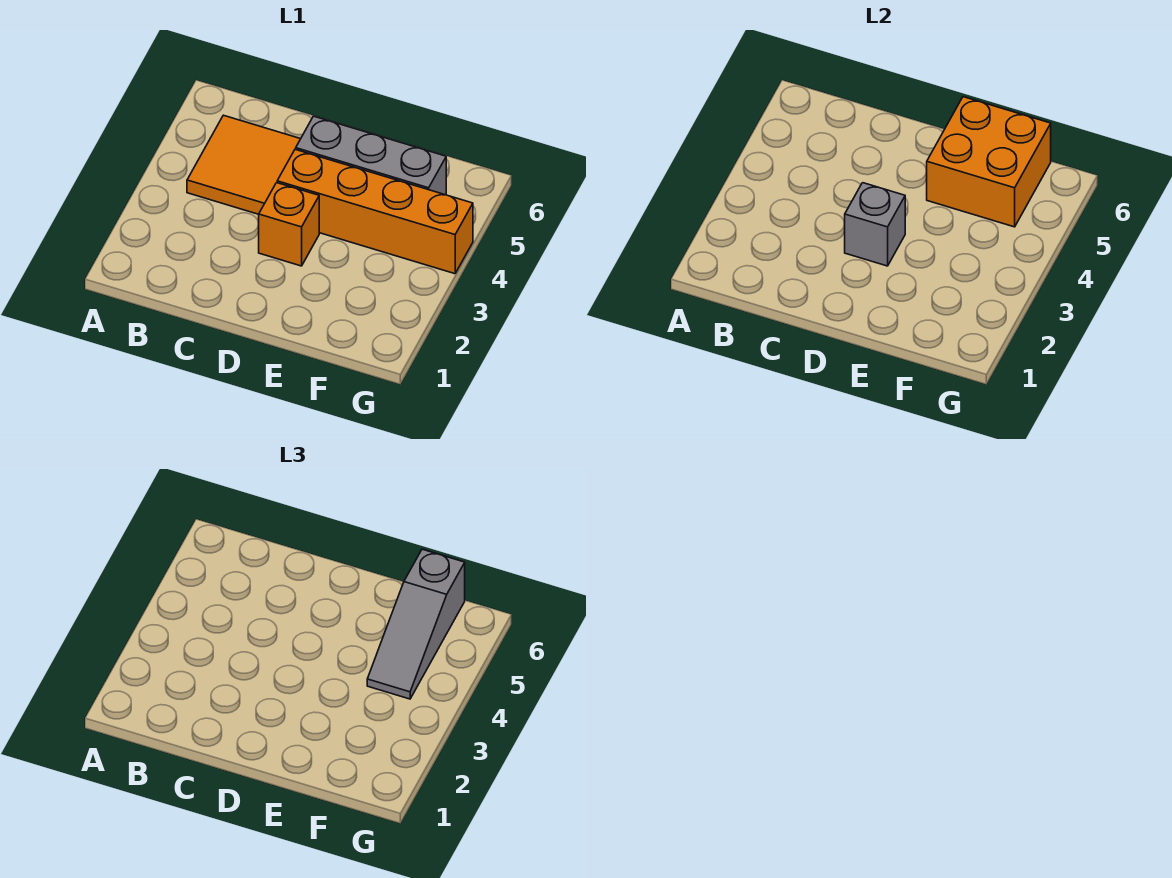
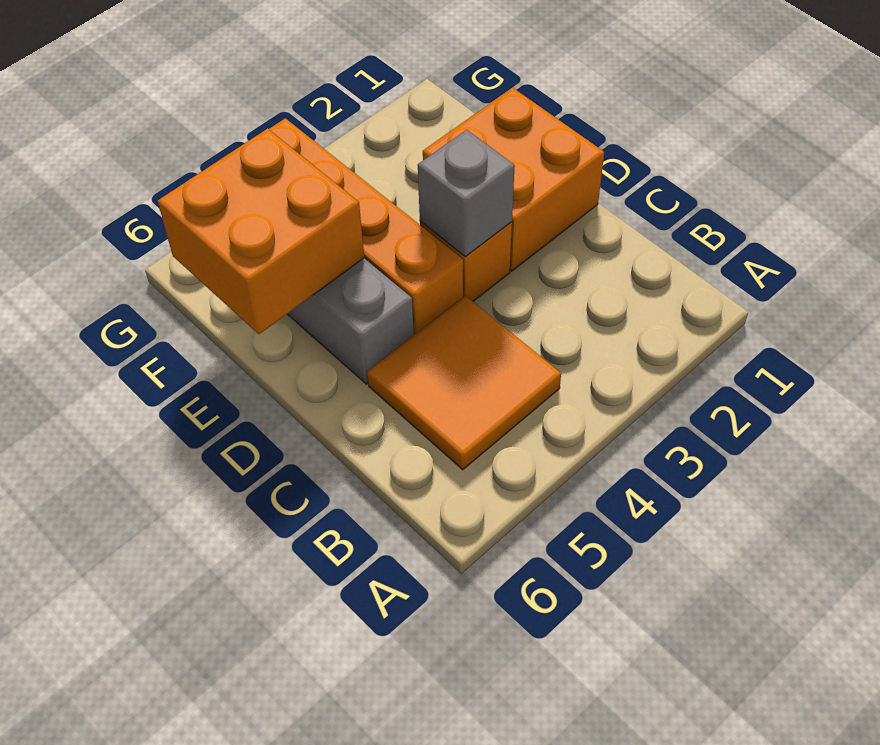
none -> orange brick D1:E2 level 1
grey slope F4:F6 level 3 top 6 -> none

